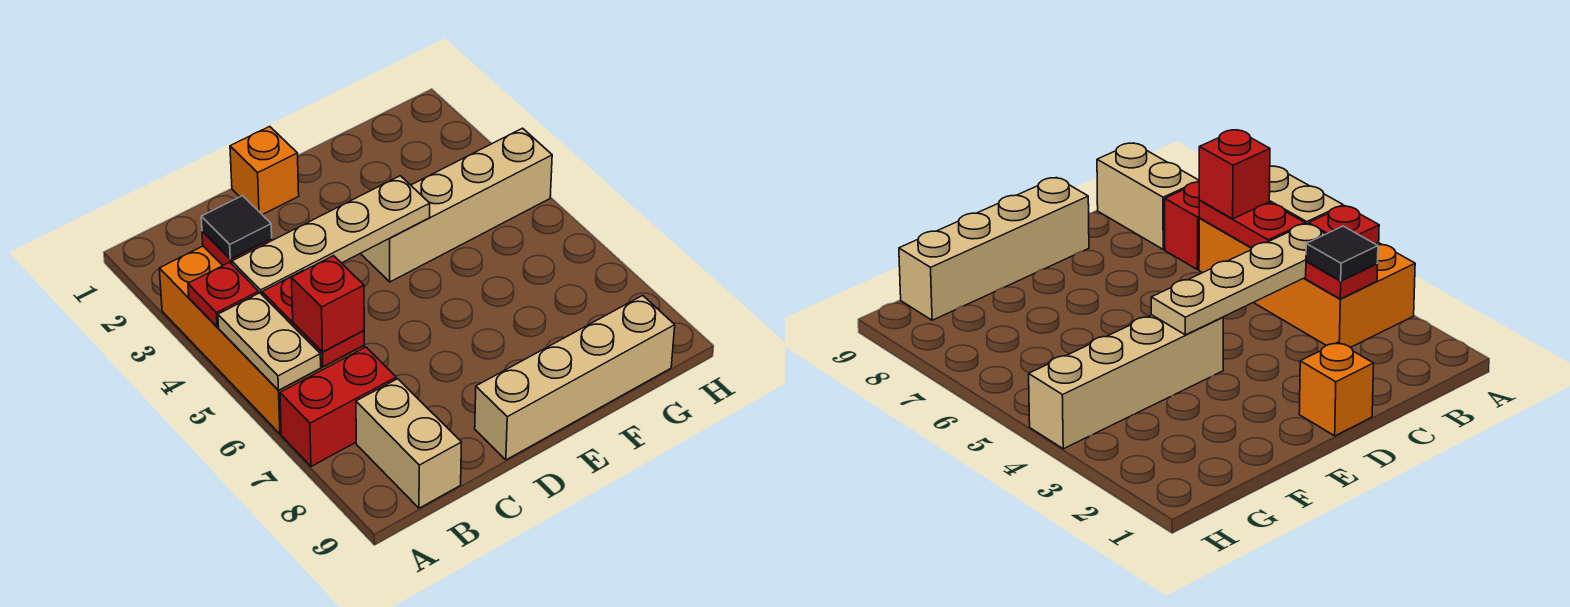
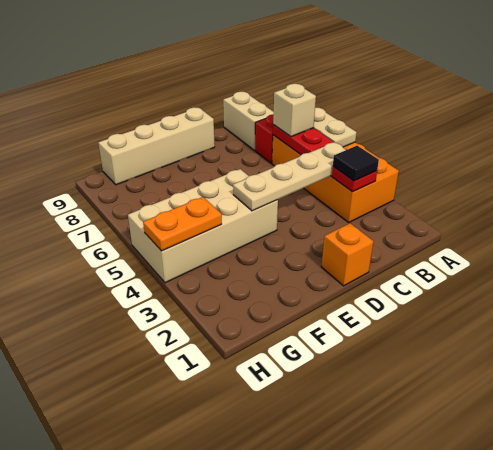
red plate A4 level 2 -> none
red brick B6 level 3 -> tan brick B6 level 3
tan brick E4:H4 level 1 -> tan brick E4:H5 level 1
none -> orange plate G4:H4 level 2

